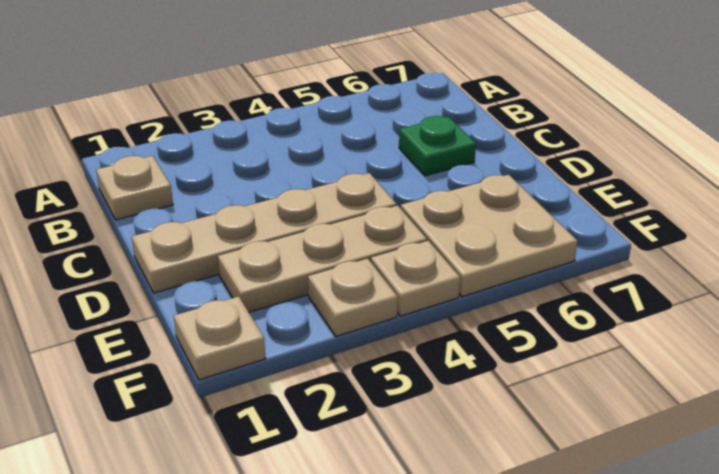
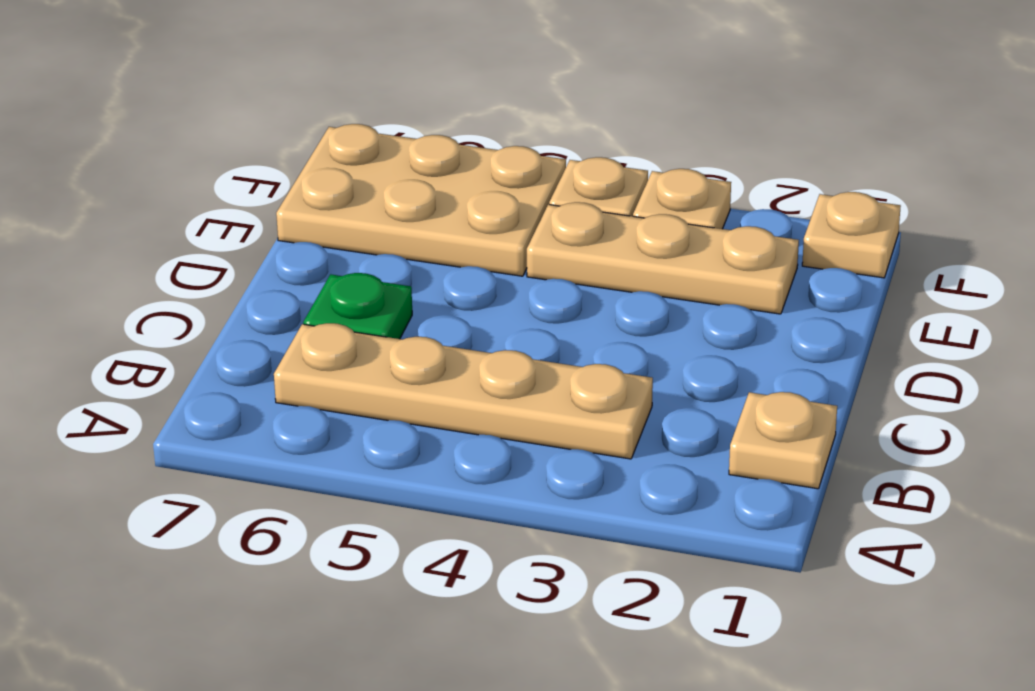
tan plate D1:D4 level 1 -> tan plate B3:B6 level 1
tan plate E5:F6 level 1 -> tan plate E5:F7 level 1

